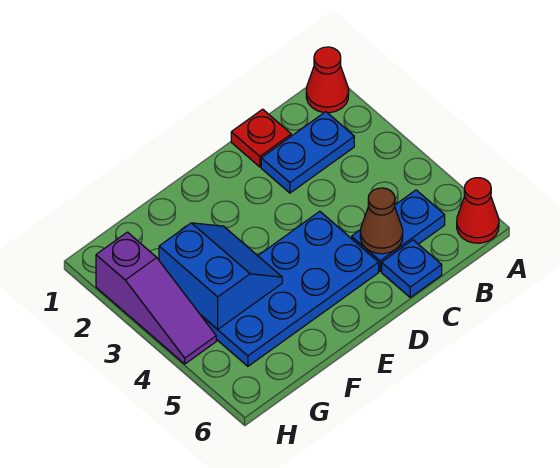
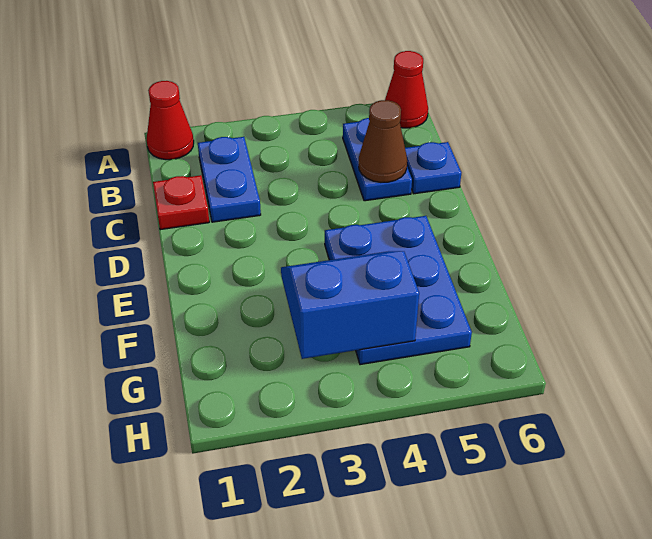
blue plate D4:G5 level 1 -> blue plate E4:G5 level 1
purple slope H2:H4 level 1 top 2 -> none

